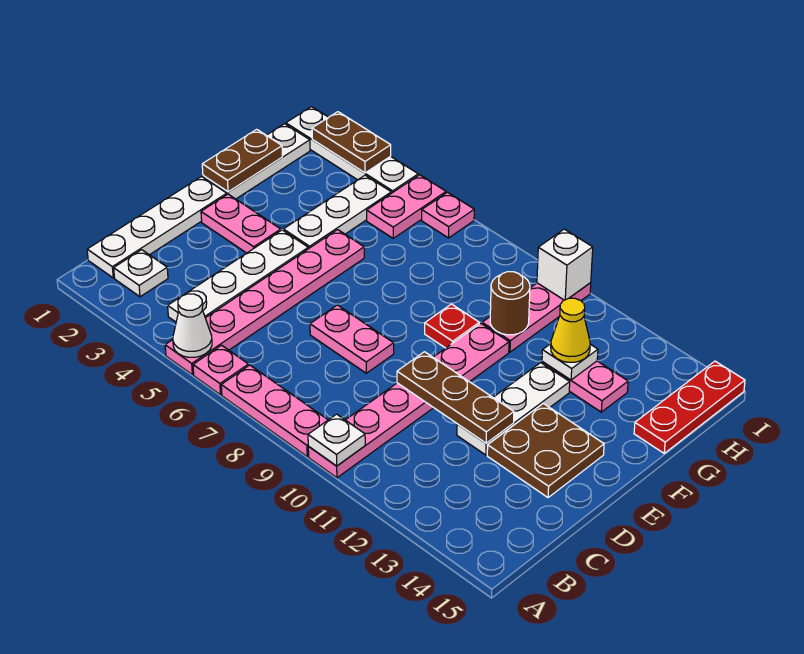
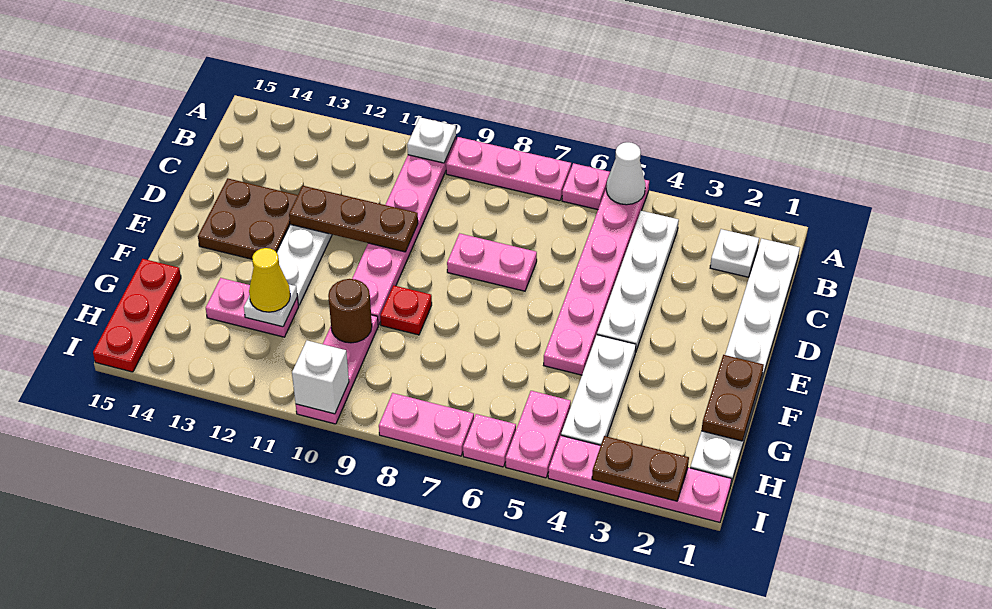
pink plate E2:E3 level 1 -> pink plate I7:I8 level 1
white plate I1:I4 level 1 -> pink plate I1:I4 level 1

